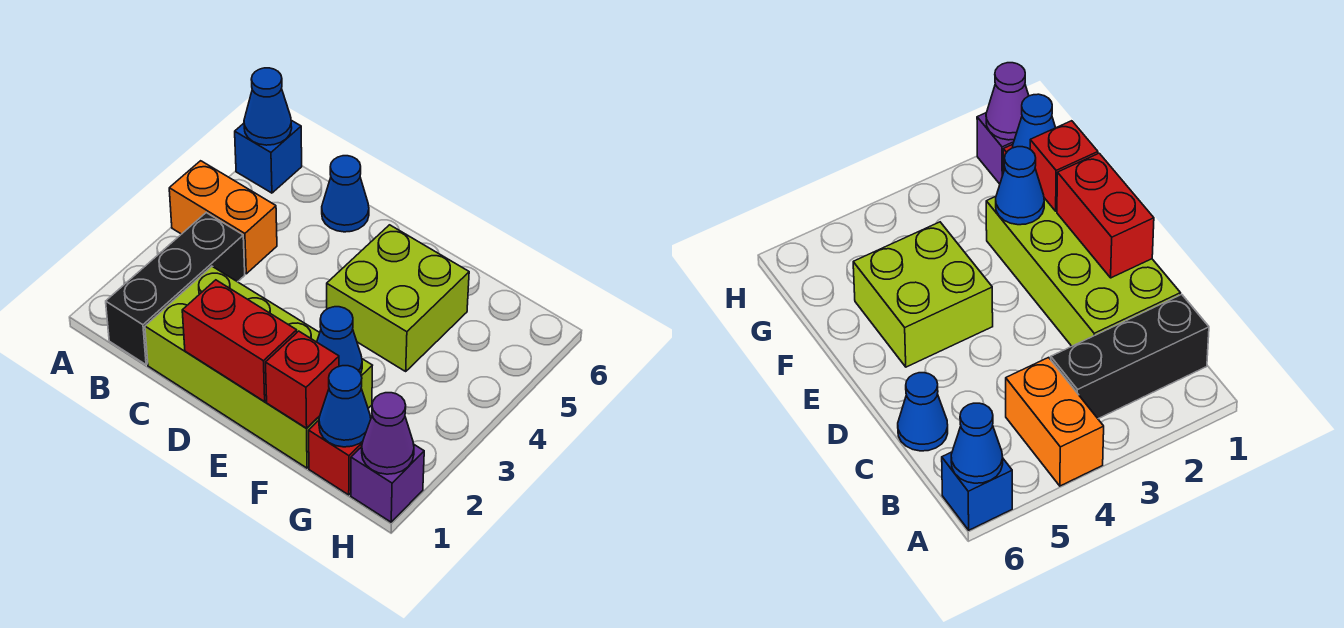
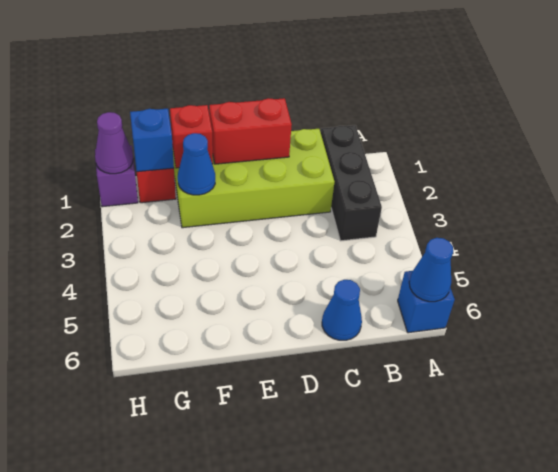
orange brick A4:B4 level 1 -> none
lime brick E4:F5 level 1 -> none
blue cone G1 level 2 -> blue brick G1 level 2

